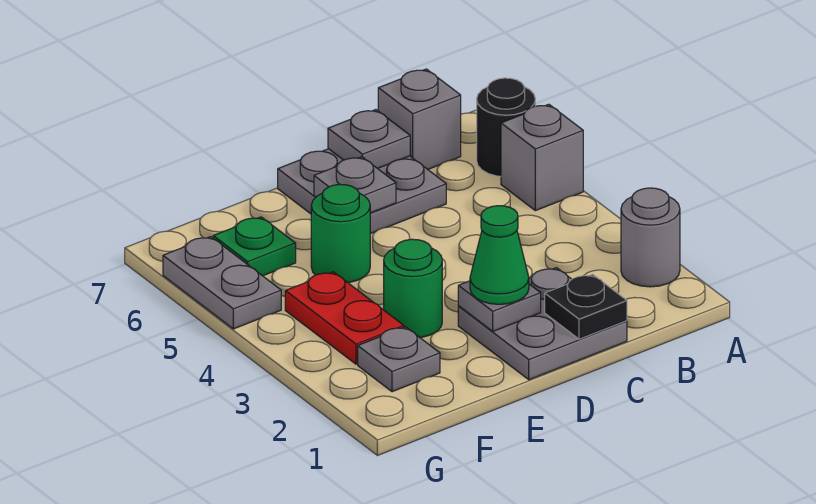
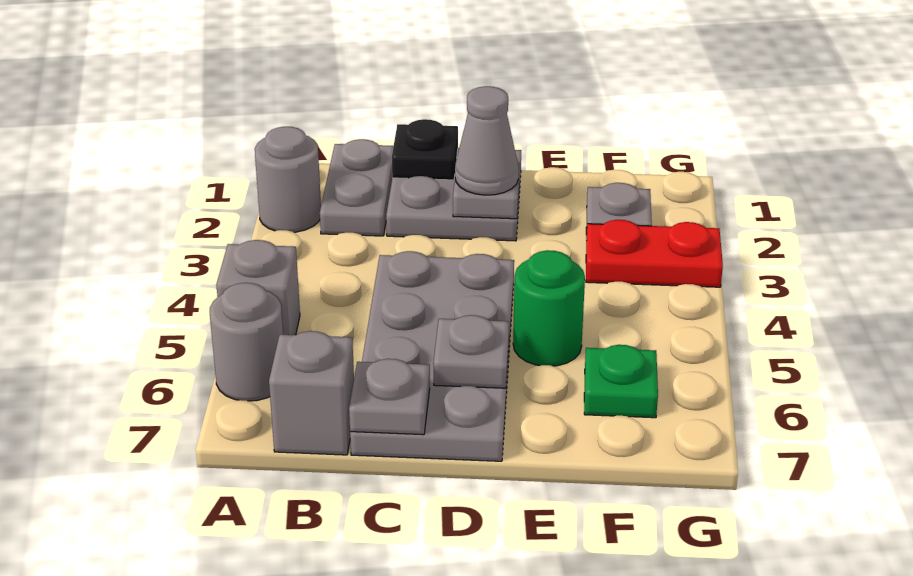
black round brick A6 level 1 -> grey round brick A6 level 1
grey plate C6:D7 level 1 -> grey plate C4:D7 level 1
green cone D2 level 3 -> grey cone D2 level 3
green round brick E3 level 1 -> none
red plate F3:F4 level 1 -> red plate F3:G3 level 1
grey plate G5:G6 level 1 -> grey plate B1:B2 level 1

